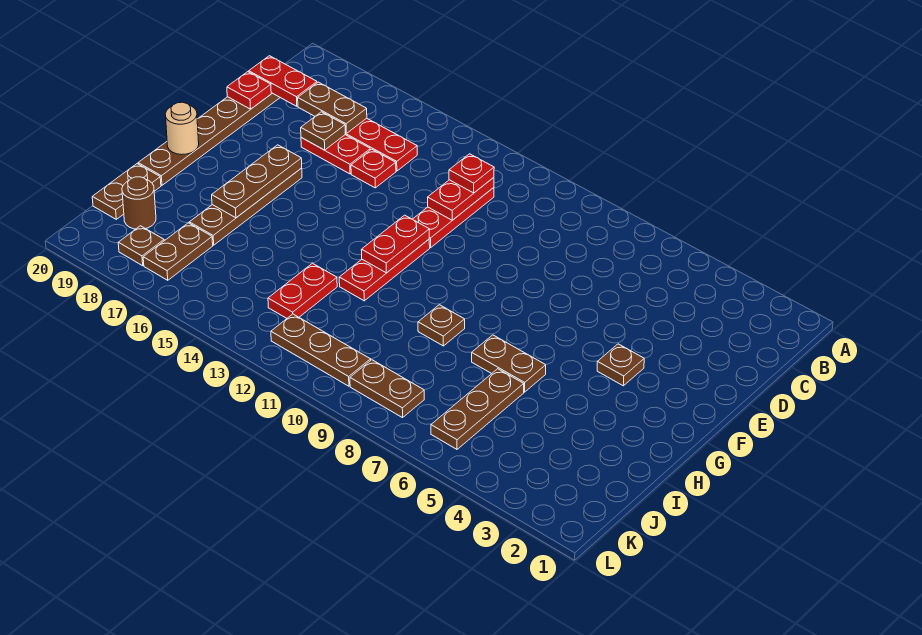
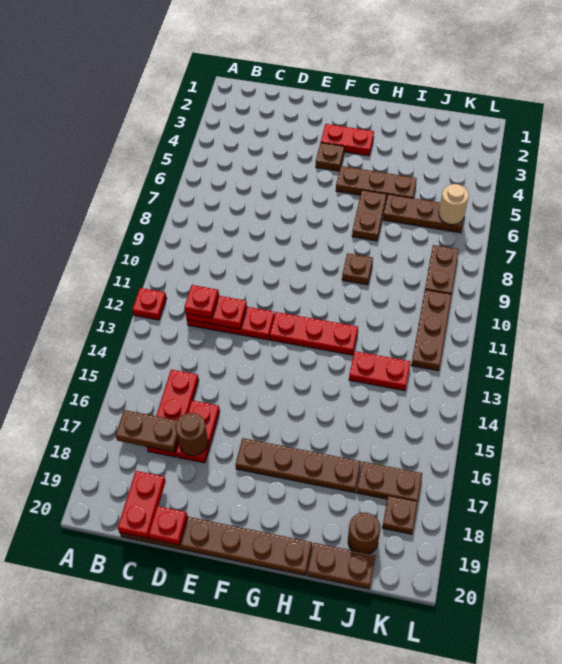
brown plate C17:C18 level 2 -> brown plate B17:C17 level 2
red plate D15 level 1 -> red plate A12 level 1
brown plate D17 level 2 -> brown round brick D17 level 2
red plate F12:G12 level 2 -> red plate F3:G3 level 1
brown plate F17:H17 level 2 -> brown plate G5:I5 level 1
tan round brick G20 level 2 -> tan round brick K6 level 2

